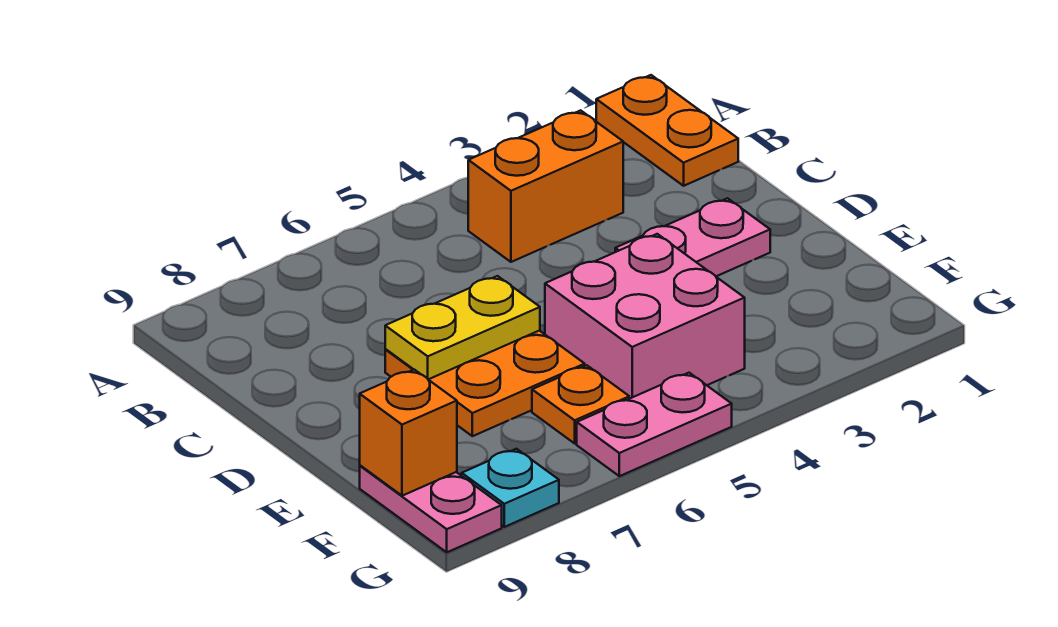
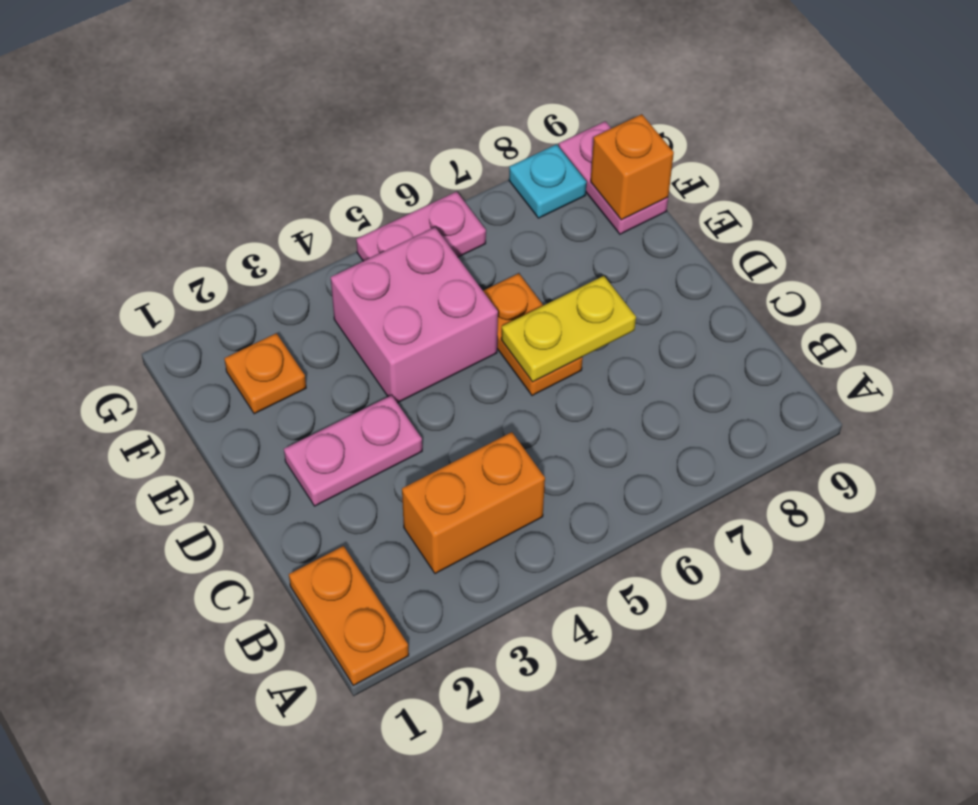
orange plate D6:E7 level 1 -> orange plate D6:E6 level 1
orange plate F6 level 1 -> orange plate F2 level 1

